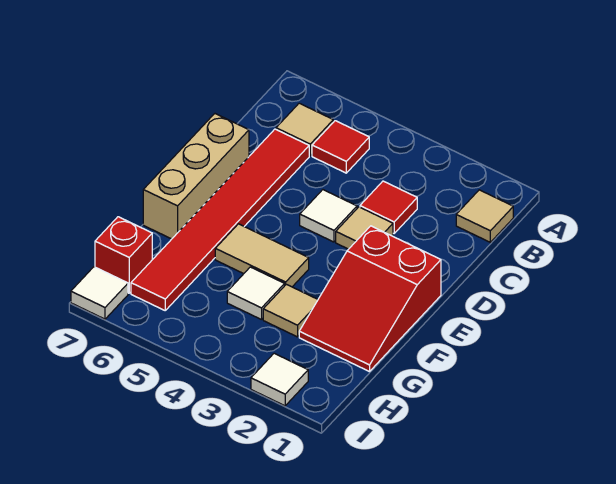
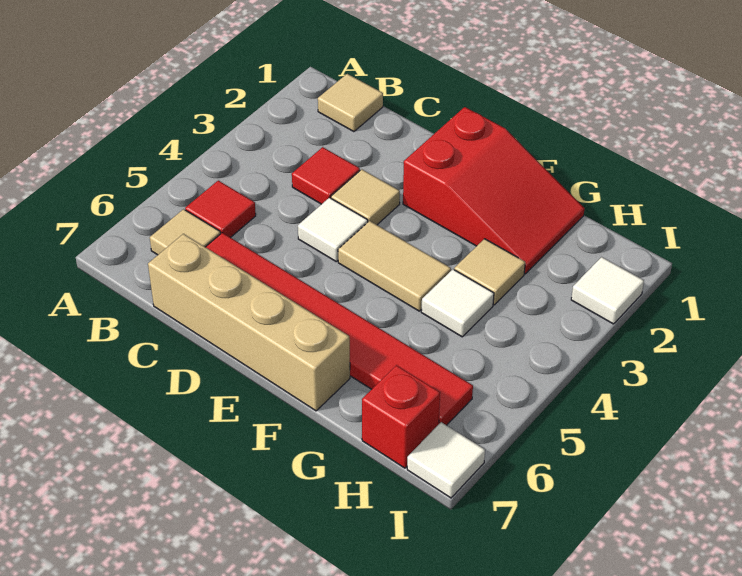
tan brick D7:F7 level 1 -> tan brick C7:F7 level 1
tan tile F4:F5 level 1 -> tan tile E4:F4 level 1

